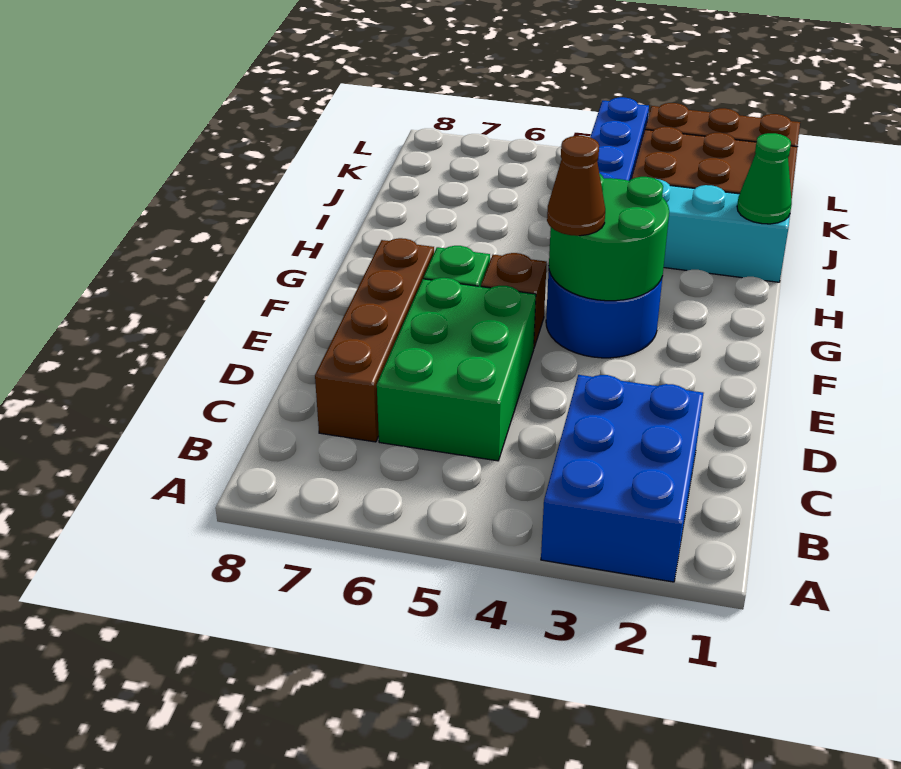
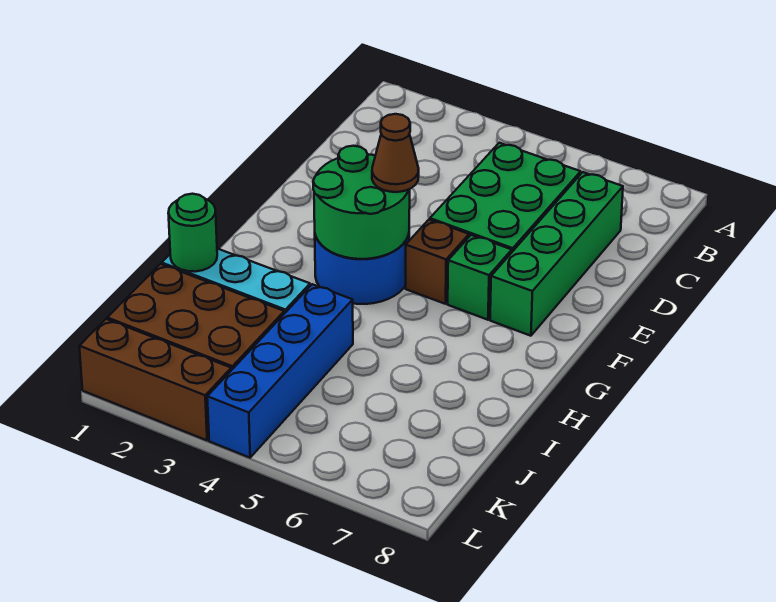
blue brick A2:C3 level 1 -> none
brown brick C7:F7 level 1 -> green brick C7:F7 level 1
green cone I1 level 2 -> green round brick I1 level 2

